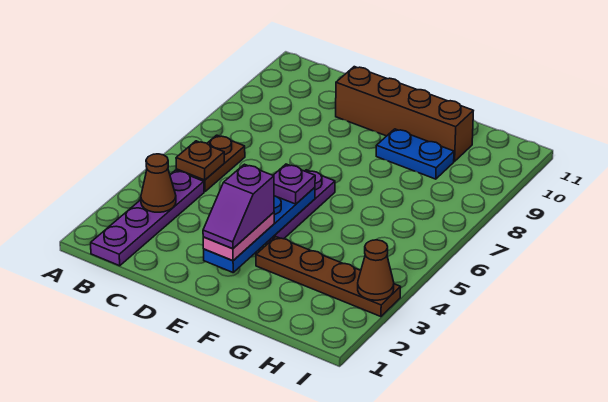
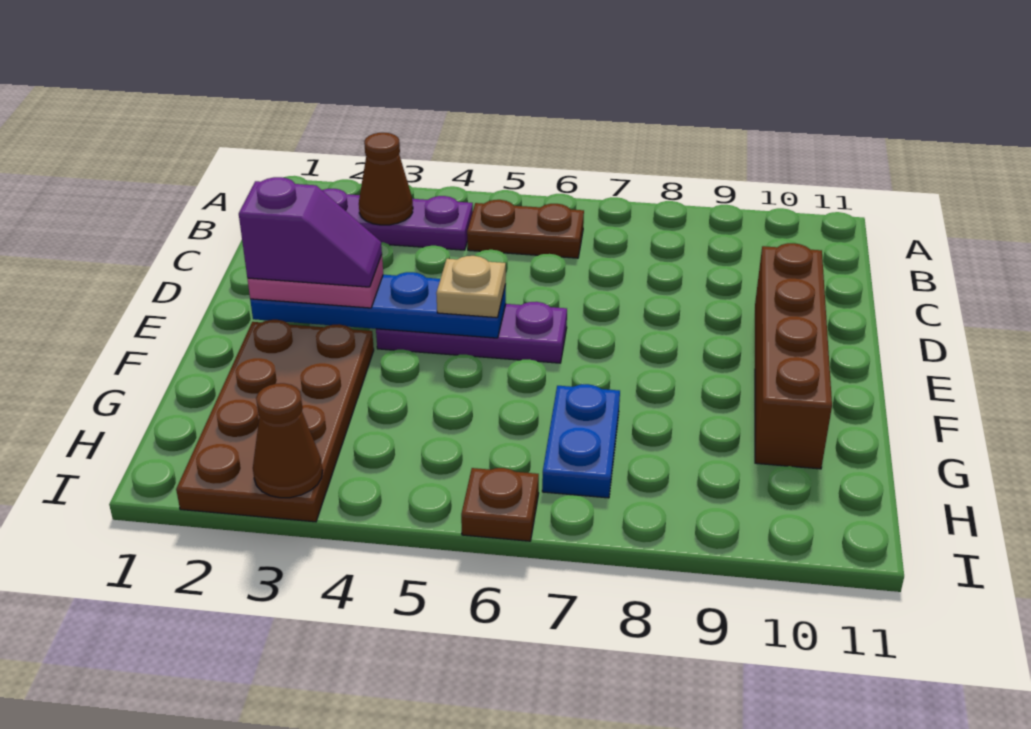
brown plate B5 level 2 -> brown plate I6 level 1
purple slope E2:E3 level 4 top 3 -> purple slope E2:E3 level 4 top 2
purple plate E5 level 3 -> tan plate E5 level 3
brown plate F3:I3 level 1 -> brown plate F2:I3 level 1
blue plate F9:G9 level 1 -> blue plate G7:H7 level 1

